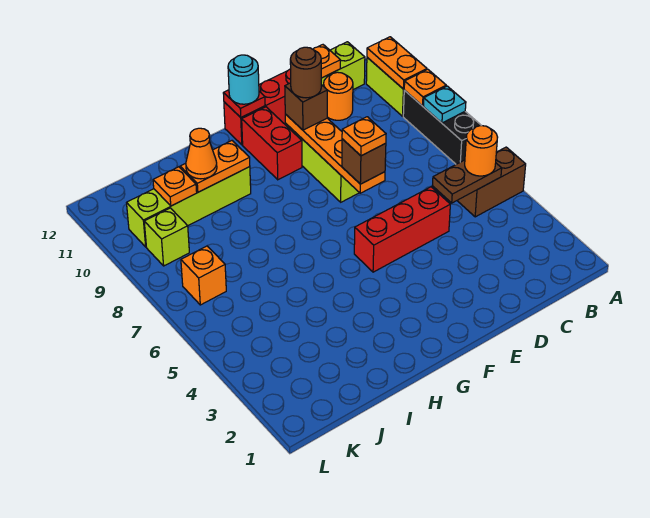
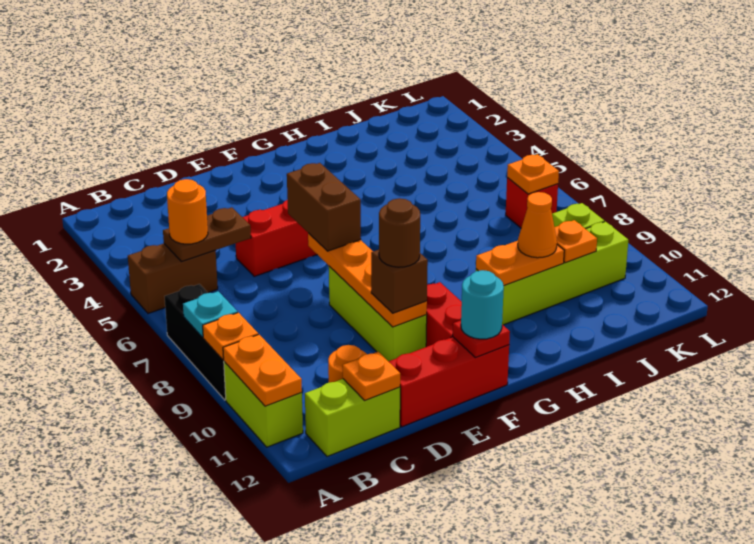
brown brick E7 level 3 -> brown brick E6:E7 level 3
orange plate E7 level 4 -> orange plate K7 level 2
orange brick K7 level 1 -> red brick K7 level 1

